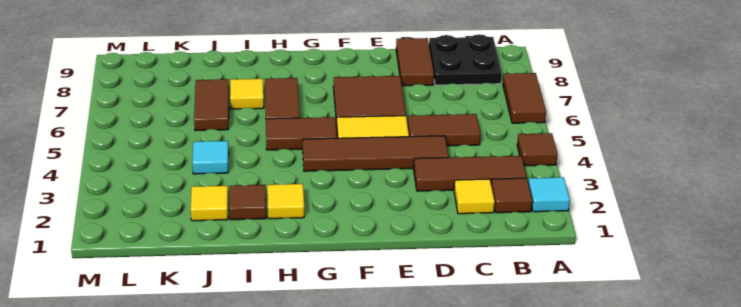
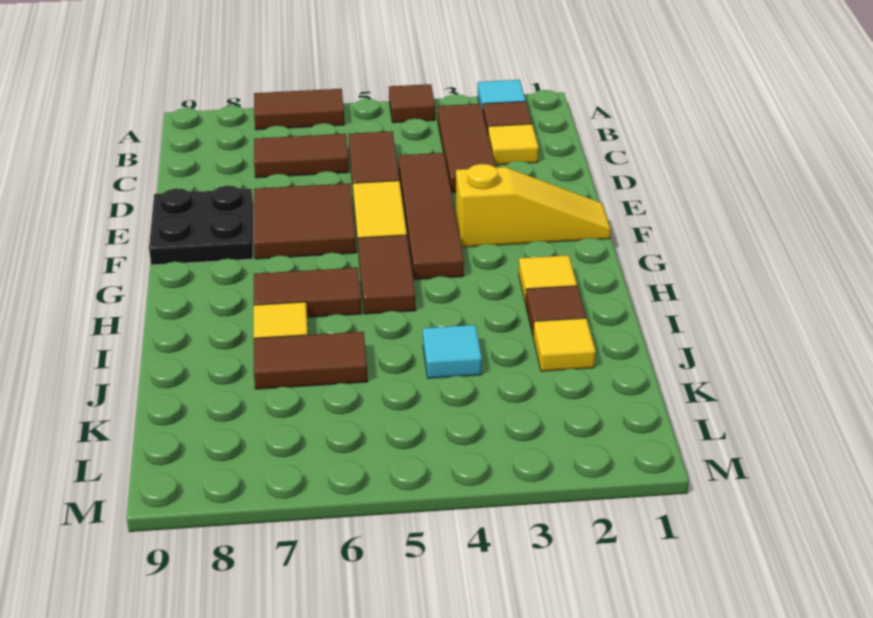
black plate B8:C9 level 1 -> black plate E8:F9 level 1
brown tile D8:D9 level 1 -> brown tile C6:C7 level 1
none -> yellow slope F1:F3 level 1 top 3

